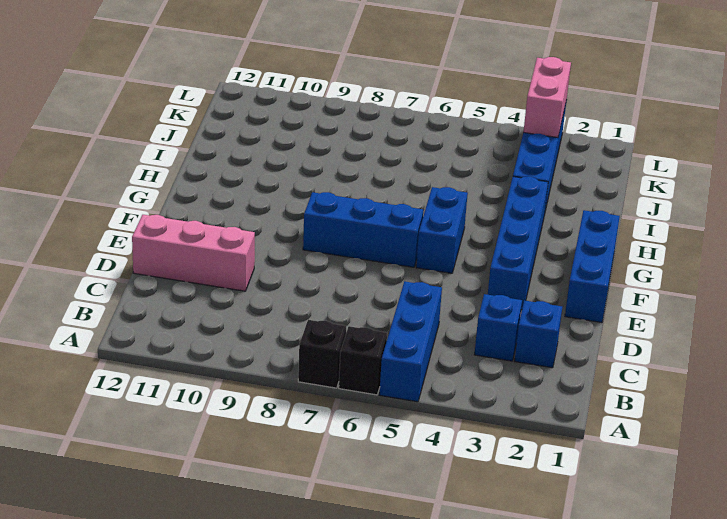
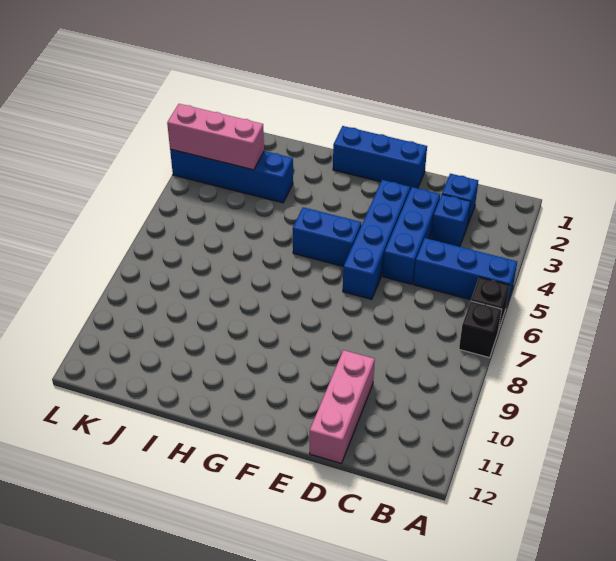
blue brick E3:H3 level 1 -> blue brick E3:E6 level 1
blue brick F6:F8 level 1 -> blue brick D3:D5 level 1
pink brick K3:L3 level 2 -> pink brick J3:L3 level 2

